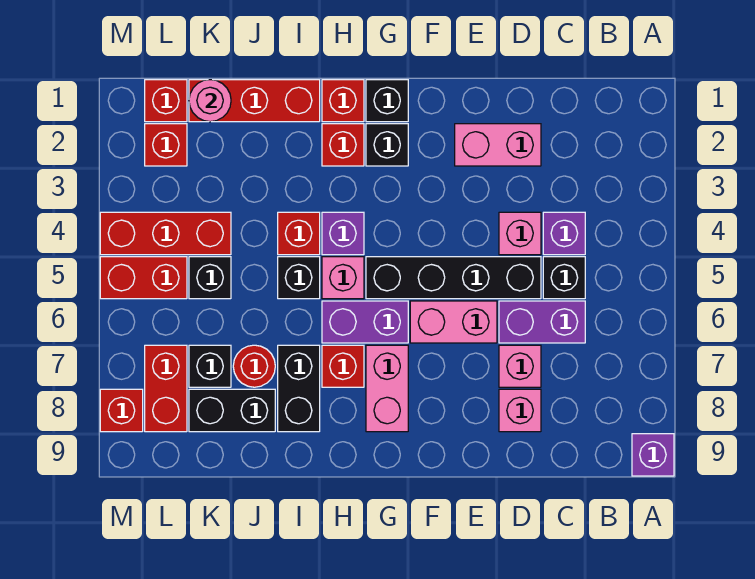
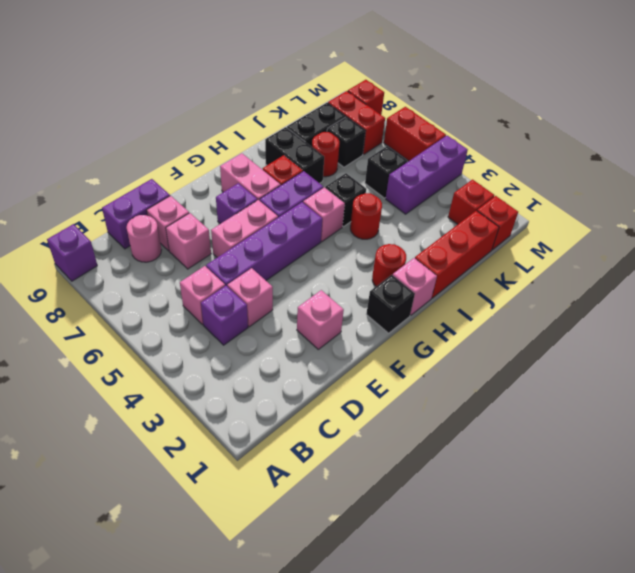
black brick C5 level 1 -> pink brick C5 level 1
purple brick C6:D6 level 1 -> purple brick C9:D9 level 1
pink brick D2:E2 level 1 -> pink brick E2 level 1
black brick D5:G5 level 1 -> purple brick D5:G5 level 1
black brick G2 level 1 -> none
red brick H1 level 1 -> pink brick H1 level 1
red brick H2 level 1 -> red round brick H2 level 1
purple brick H4 level 1 -> purple brick F7 level 1
red brick I4 level 1 -> red round brick I4 level 1
pink round brick K1 level 2 -> pink round brick C8 level 1
red brick K4:M4 level 1 -> purple brick K4:M4 level 1
red brick L5:M5 level 1 -> red brick M5:M6 level 1

